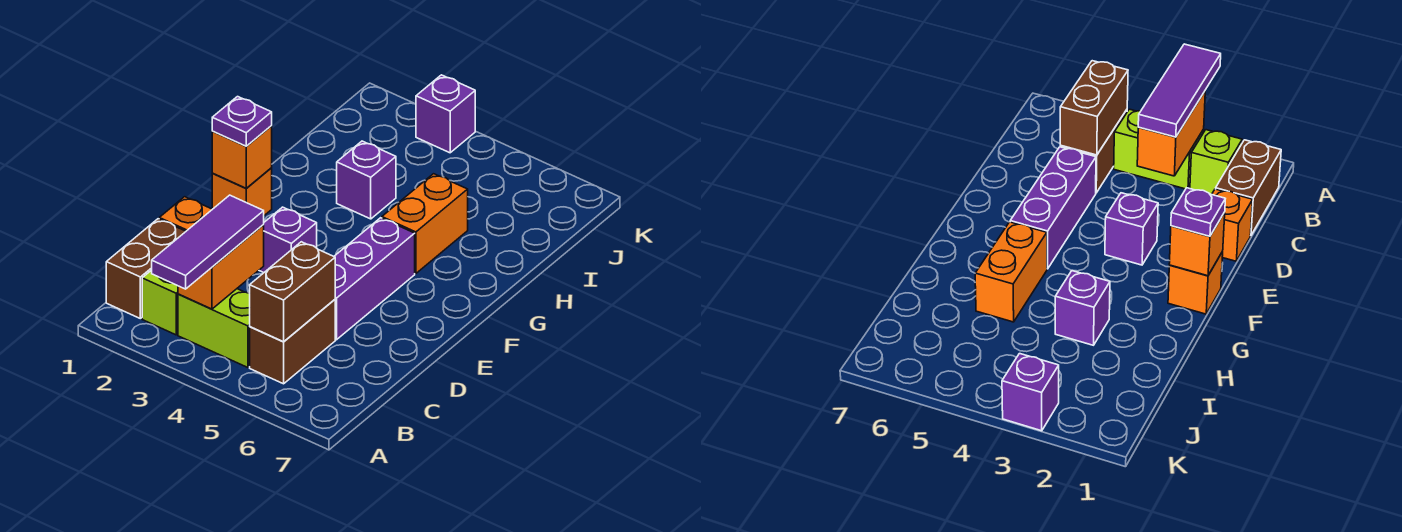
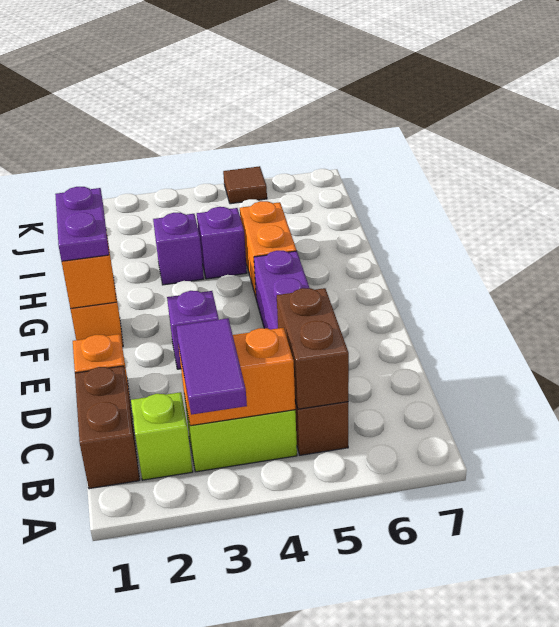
purple tile A3:C3 level 3 -> purple tile A3:B3 level 3
orange brick B3:C3 level 2 -> orange brick B3:B4 level 2
purple plate F1 level 3 -> purple plate F1:G1 level 3
purple brick K3 level 1 -> purple brick H4 level 1
none -> brown tile K5 level 1

